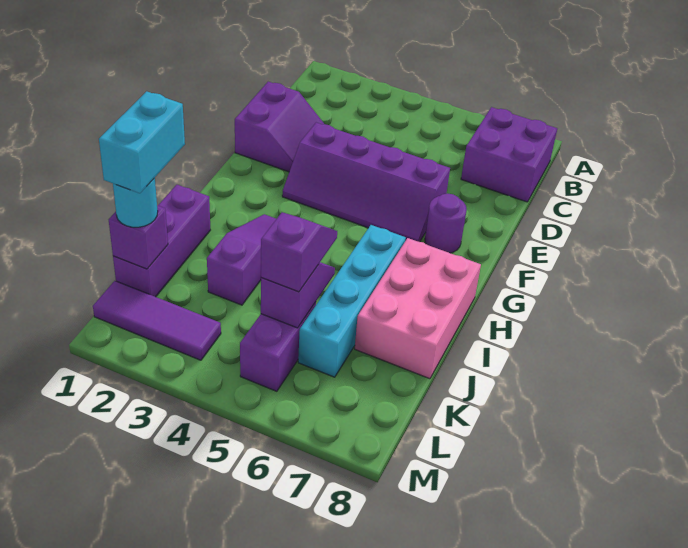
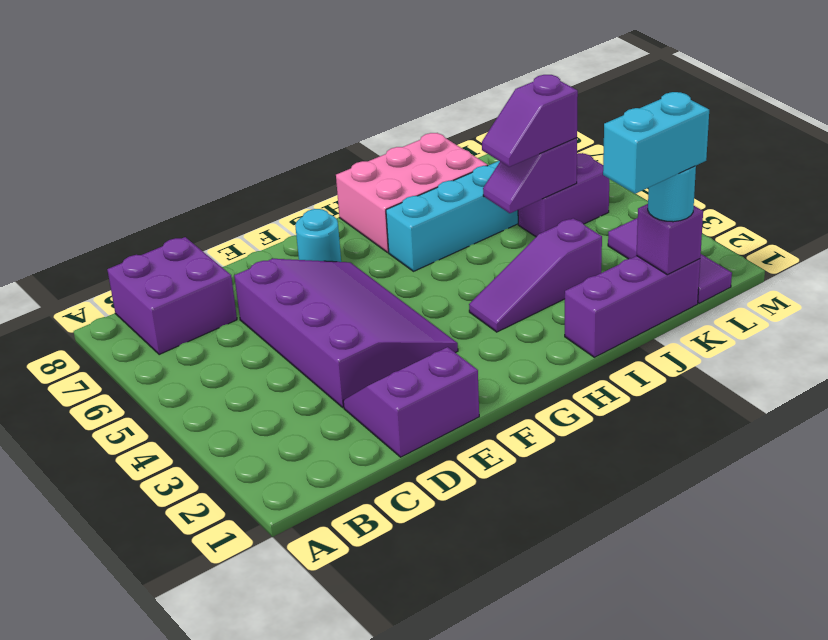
purple slope E3:F6 level 1 top E -> purple slope D3:F6 level 1 top D
purple round brick F7 level 1 -> cyan round brick F7 level 1

